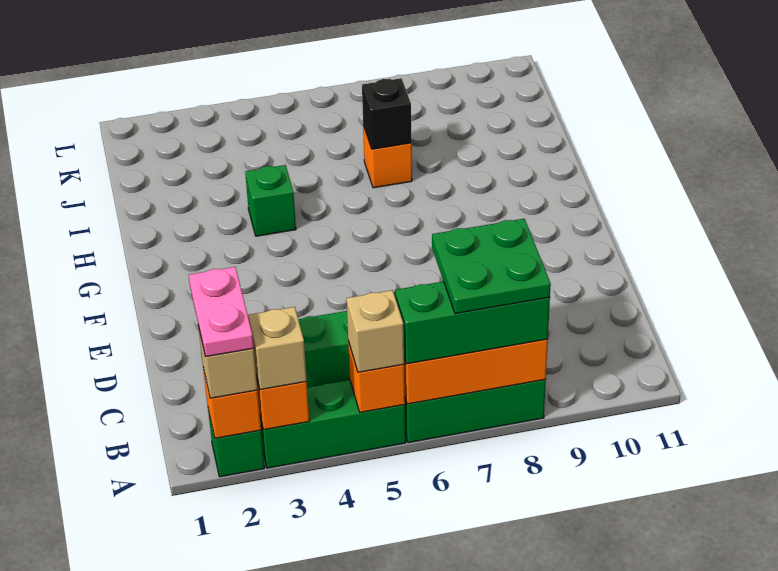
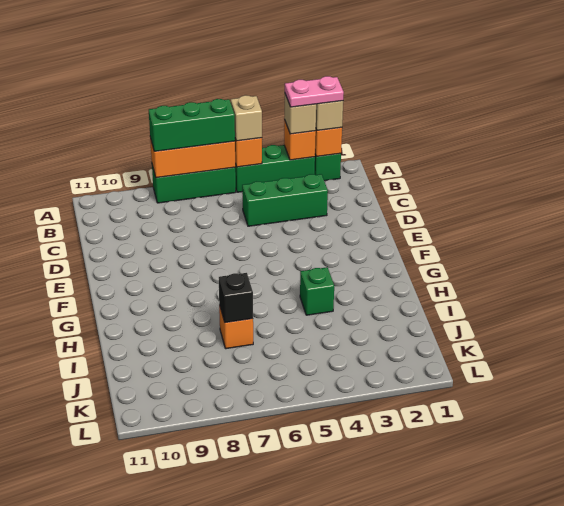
pink plate A2:B2 level 4 -> pink plate A2:A3 level 4
green plate A7:B8 level 4 -> none

